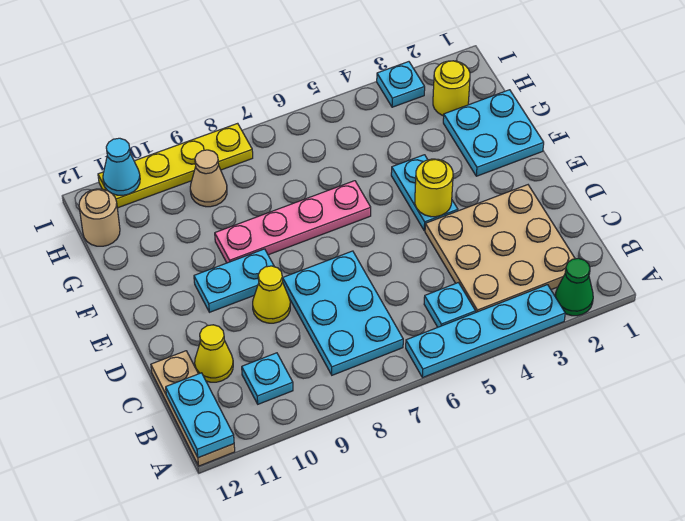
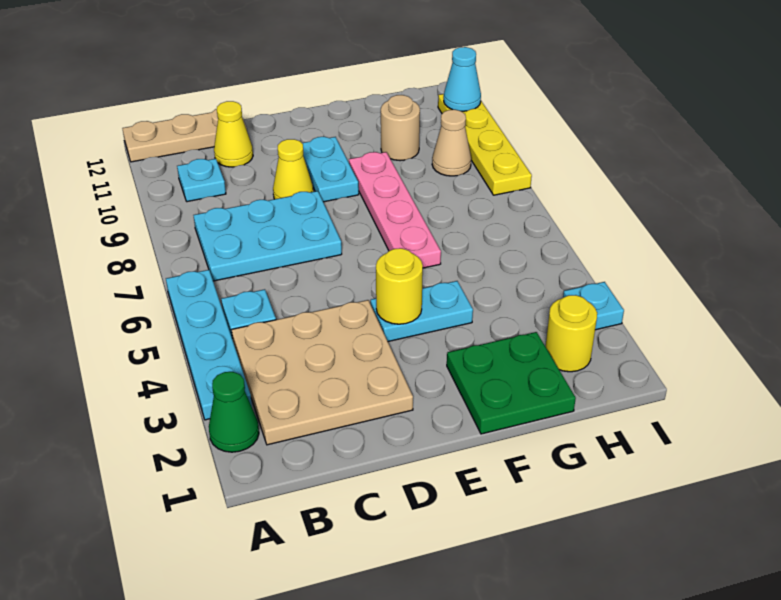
cyan plate A12:B12 level 2 -> none
cyan plate F1:G2 level 1 -> green plate F1:G2 level 1
tan round brick H12 level 1 -> tan round brick G10 level 1

